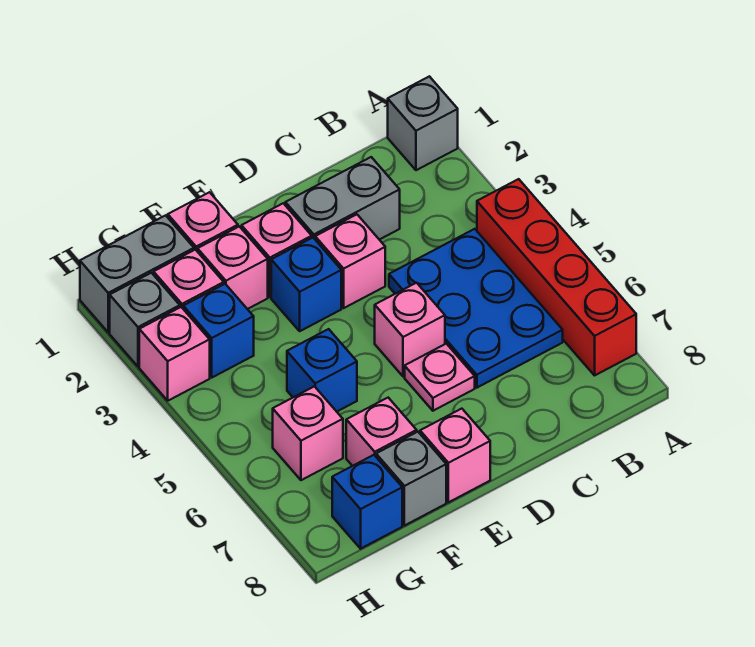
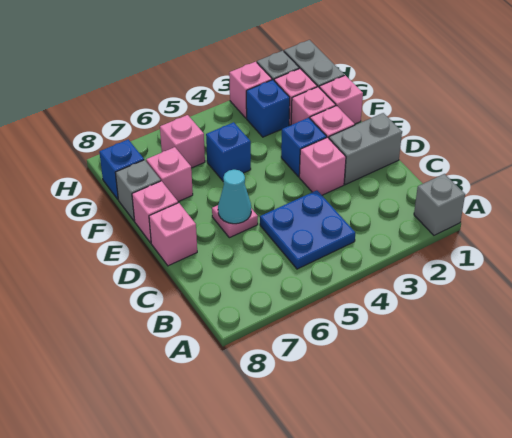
red brick A4:A7 level 1 -> none
blue plate B4:C6 level 1 -> blue plate B4:C5 level 1
grey brick C2:D2 level 1 -> grey brick D1:D2 level 1
pink brick D5 level 1 -> pink brick D8 level 1
none -> cyan cone D6 level 2

